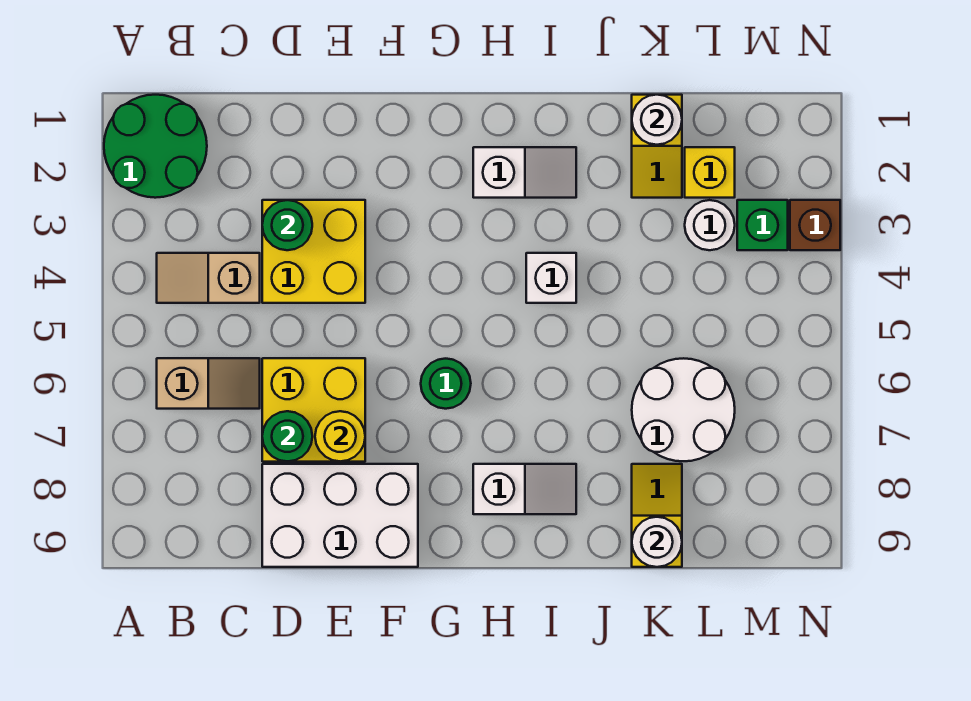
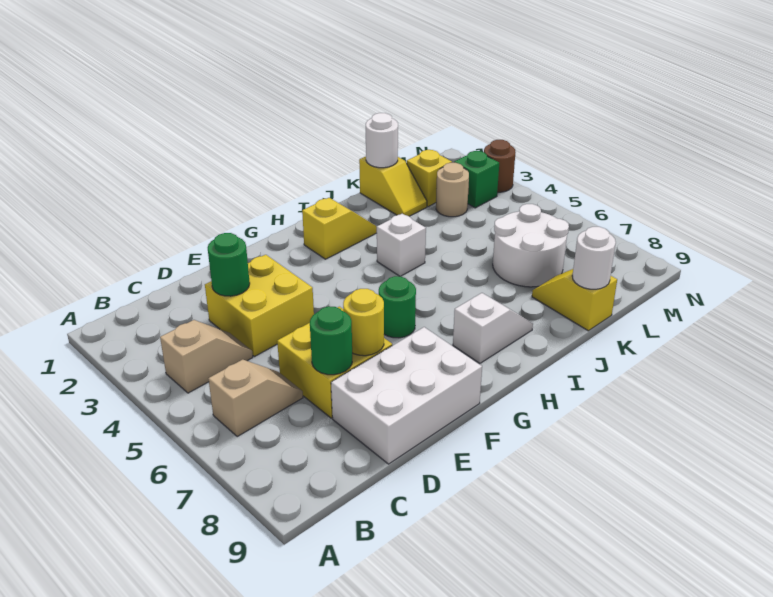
green round brick A1:B2 level 1 -> none
tan slope B4:C4 level 1 top C -> tan slope B4:C4 level 1 top B
white slope H2:I2 level 1 top H -> yellow slope H2:I2 level 1 top H
white round brick L3 level 1 -> tan round brick L3 level 1
brown brick N3 level 1 -> brown round brick N3 level 1

